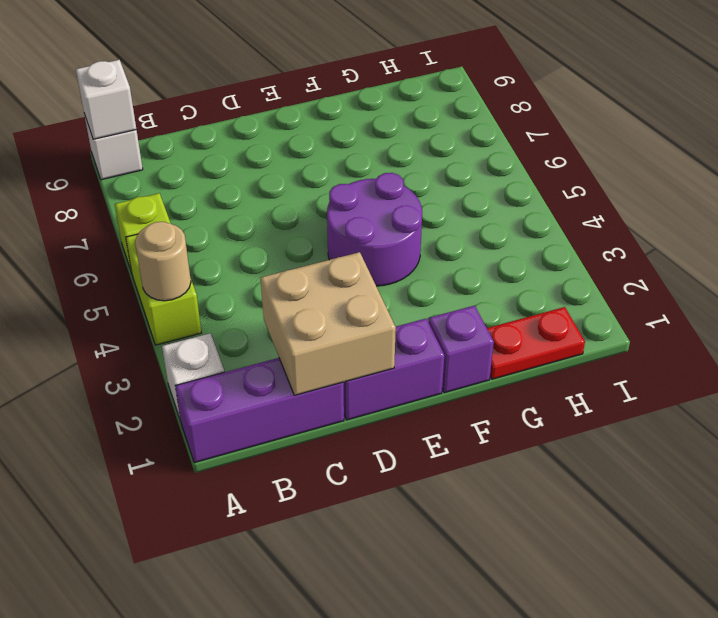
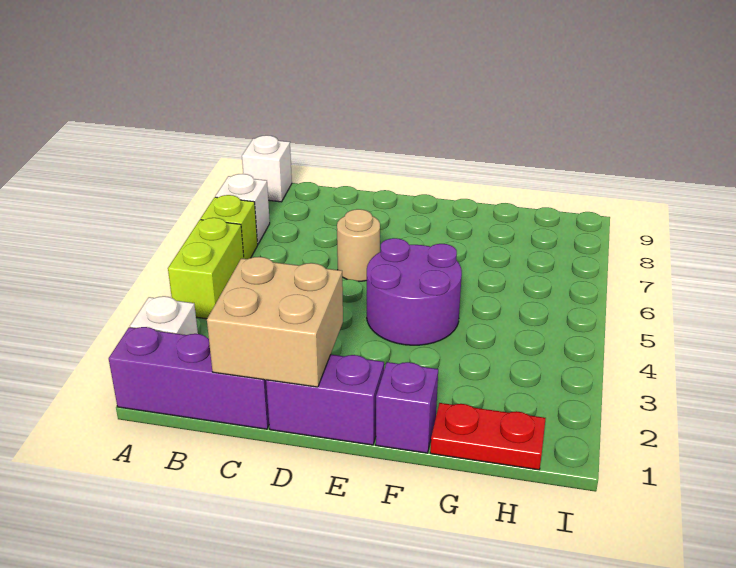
tan round brick A4 level 2 -> tan round brick D6 level 1
white brick A9 level 2 -> white brick A7 level 1

